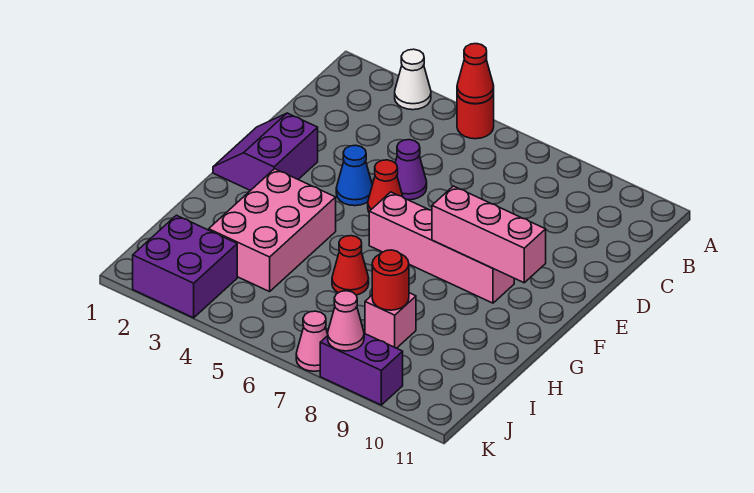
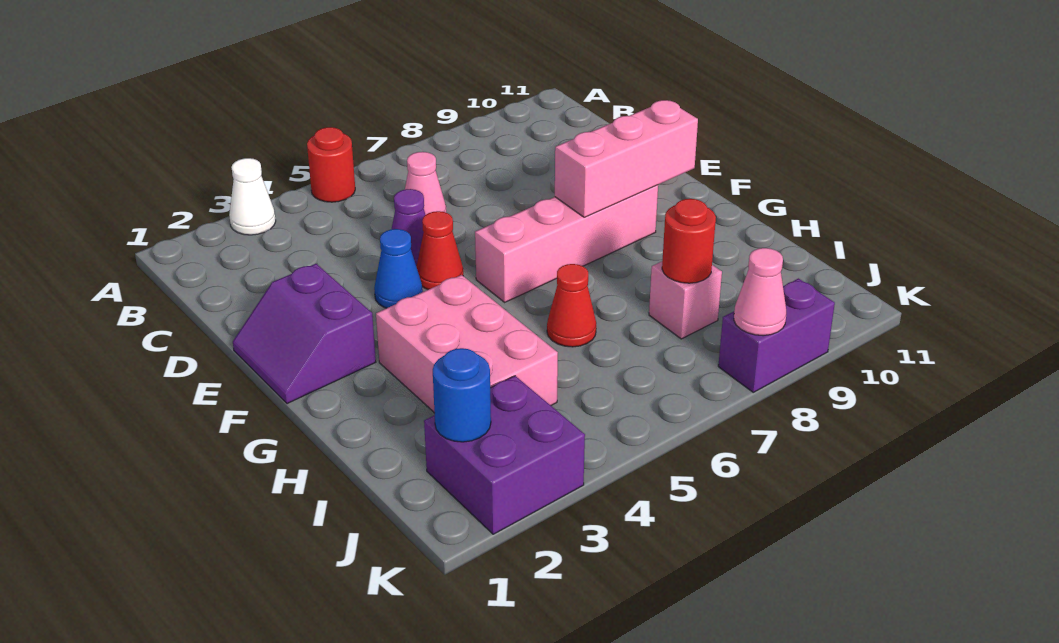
red cone A5 level 2 -> none
none -> blue round brick J2 level 2
pink cone K7 level 1 -> pink cone C6 level 1

